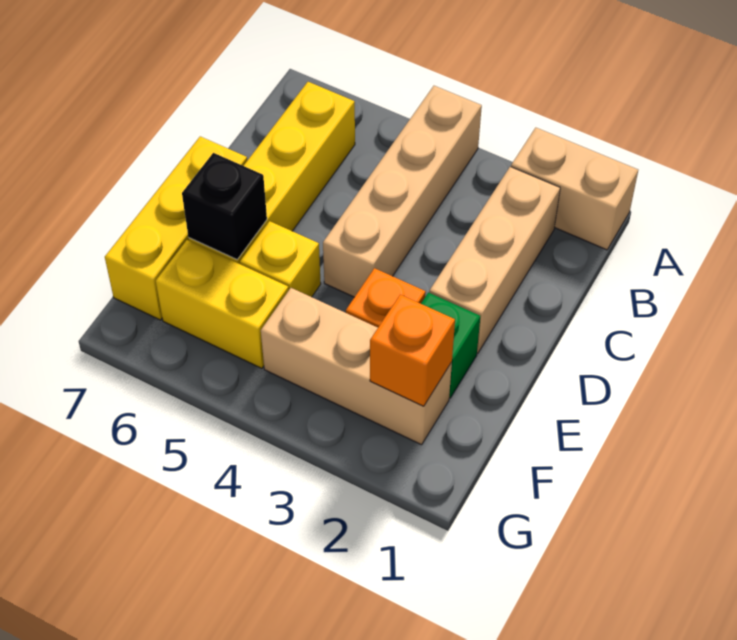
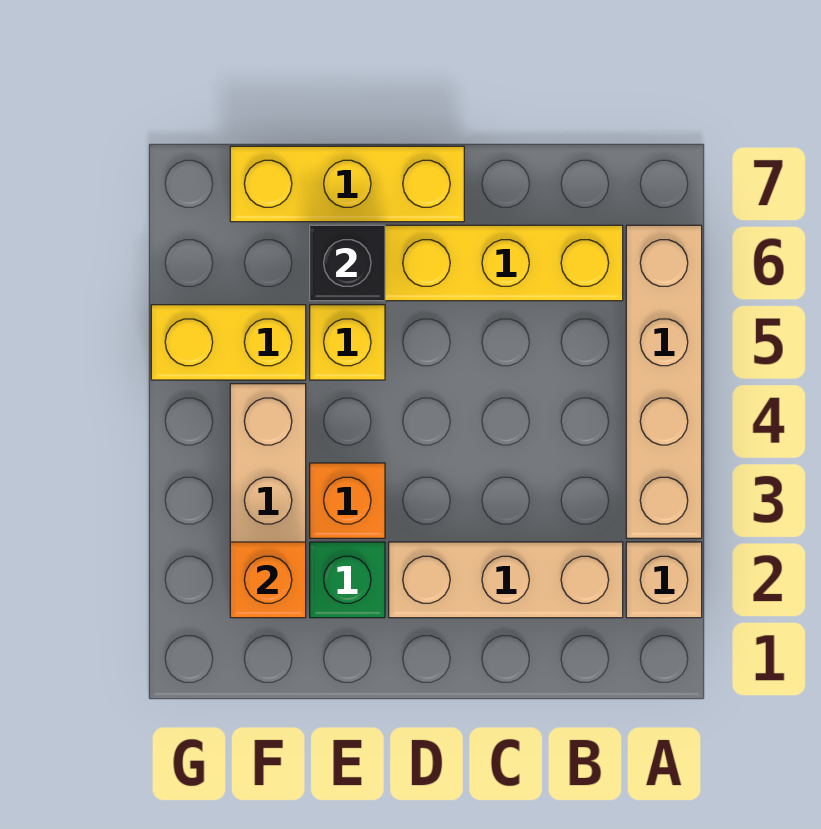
tan brick A1:A2 level 1 -> tan brick A2 level 1
tan brick A4:D4 level 1 -> tan brick A3:A6 level 1
yellow brick F5:F6 level 1 -> yellow brick F5:G5 level 1

